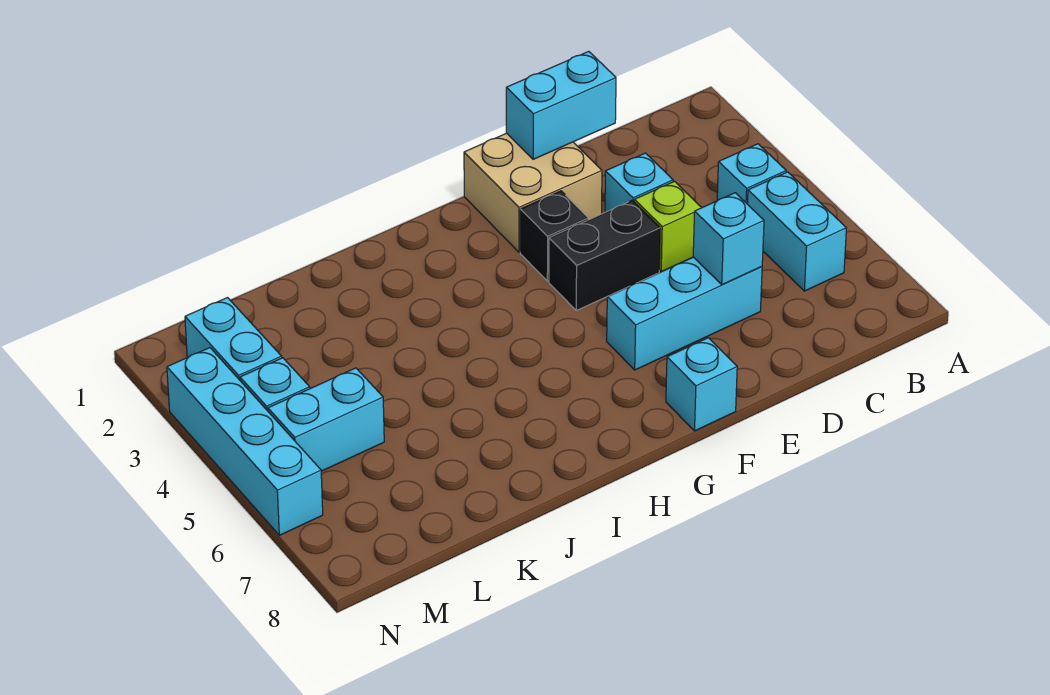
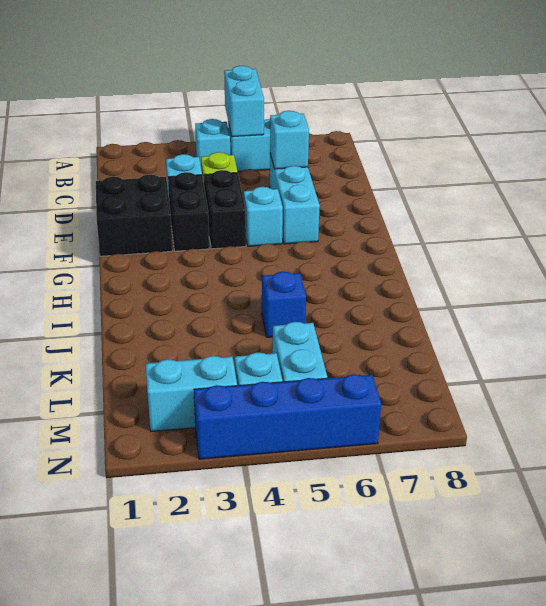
cyan brick D1:E1 level 2 -> cyan brick A5:B5 level 2
tan brick E1:F2 level 1 -> black brick E1:F2 level 1
black brick F3 level 1 -> black brick E3:F3 level 1
cyan brick F8 level 1 -> cyan brick F5 level 1
none -> blue brick J5 level 1
cyan brick N3:N6 level 1 -> blue brick N3:N6 level 1

